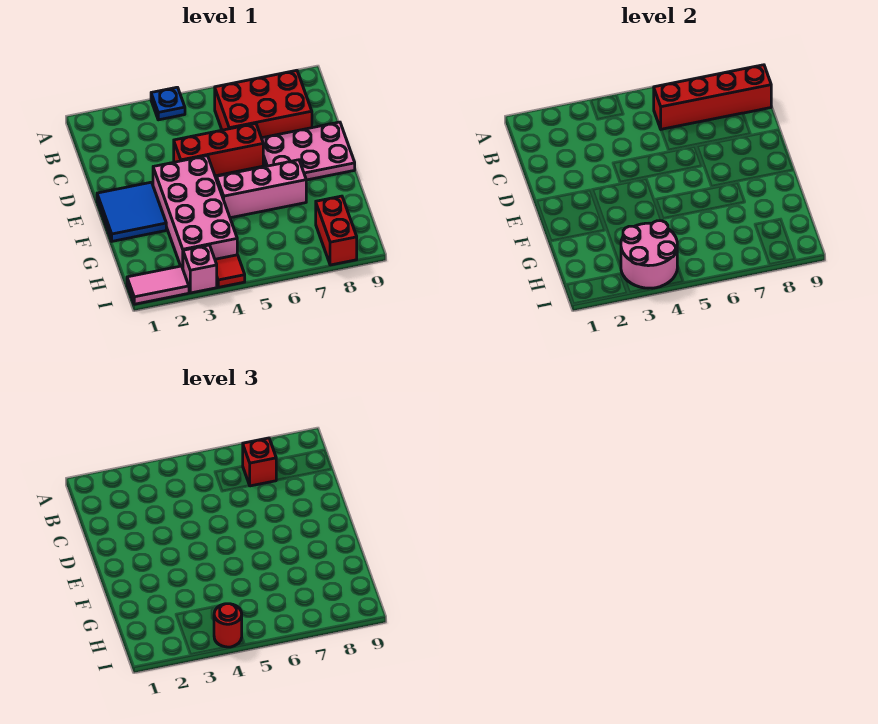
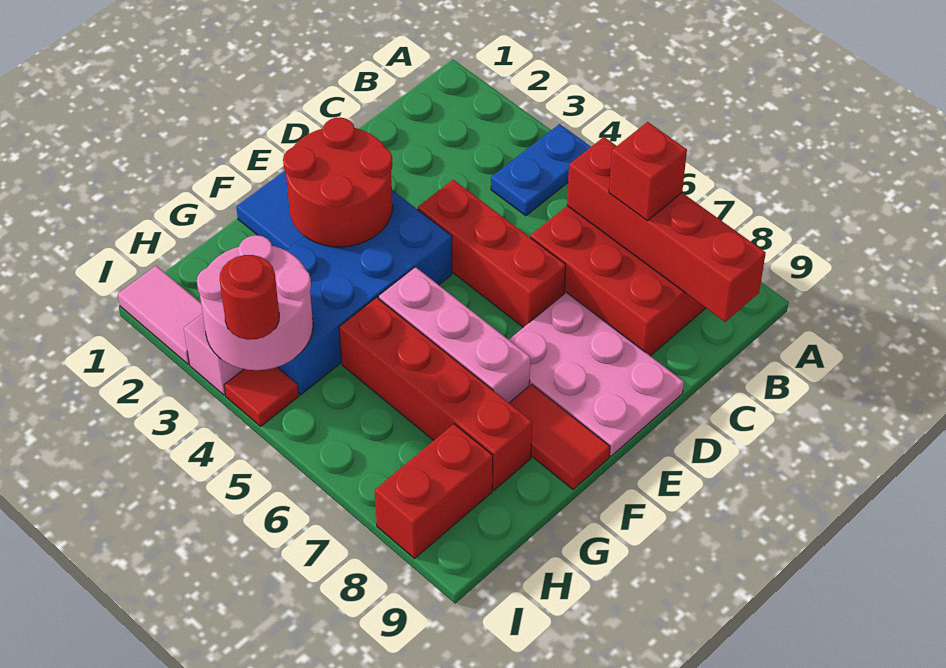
blue plate A4 level 1 -> blue plate A4:B4 level 1
none -> red round brick E2:F3 level 2
pink brick E3:H4 level 1 -> blue brick E3:H4 level 1
none -> red tile F8:F9 level 1
none -> red brick G5:G8 level 1

